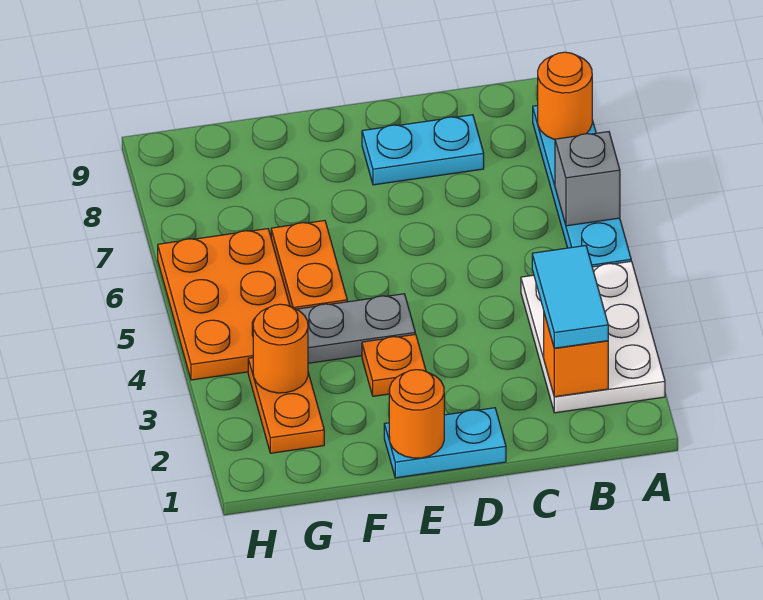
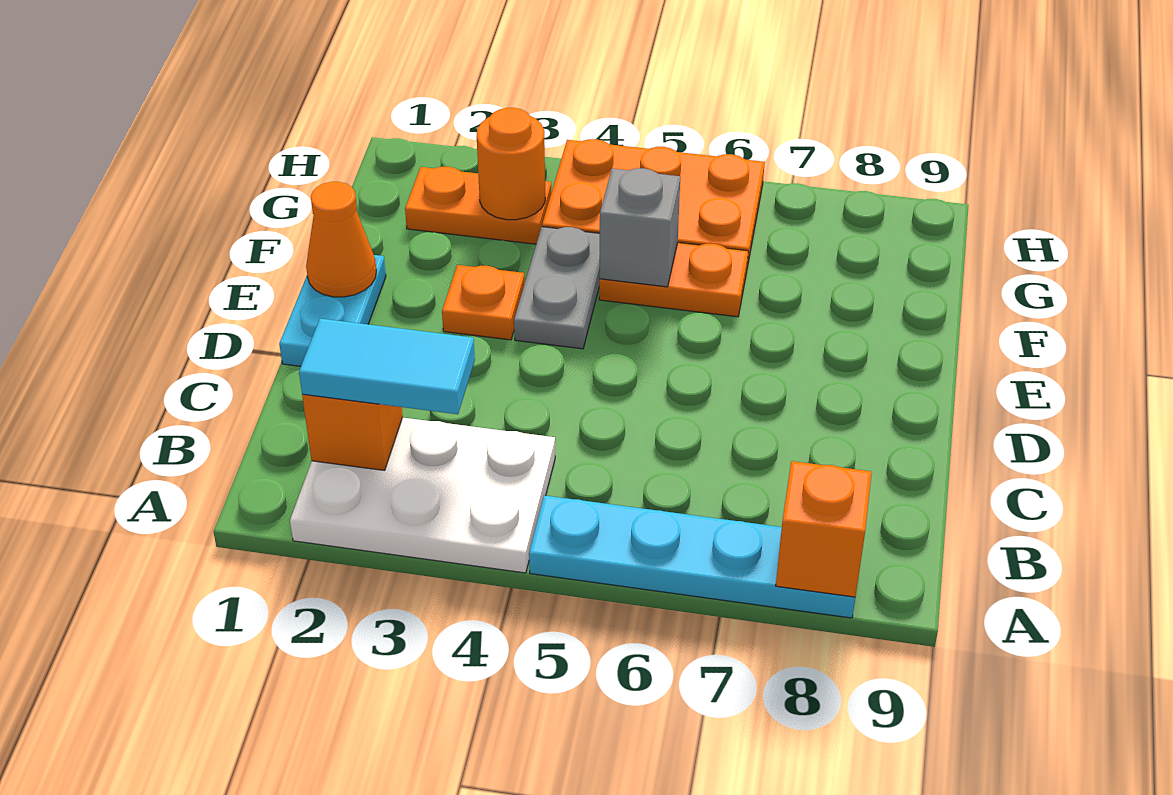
grey brick A6 level 2 -> grey brick F5 level 2
orange round brick A8 level 2 -> orange brick A8 level 2
cyan plate C8:D8 level 1 -> none
orange round brick E1 level 2 -> orange cone E1 level 2

